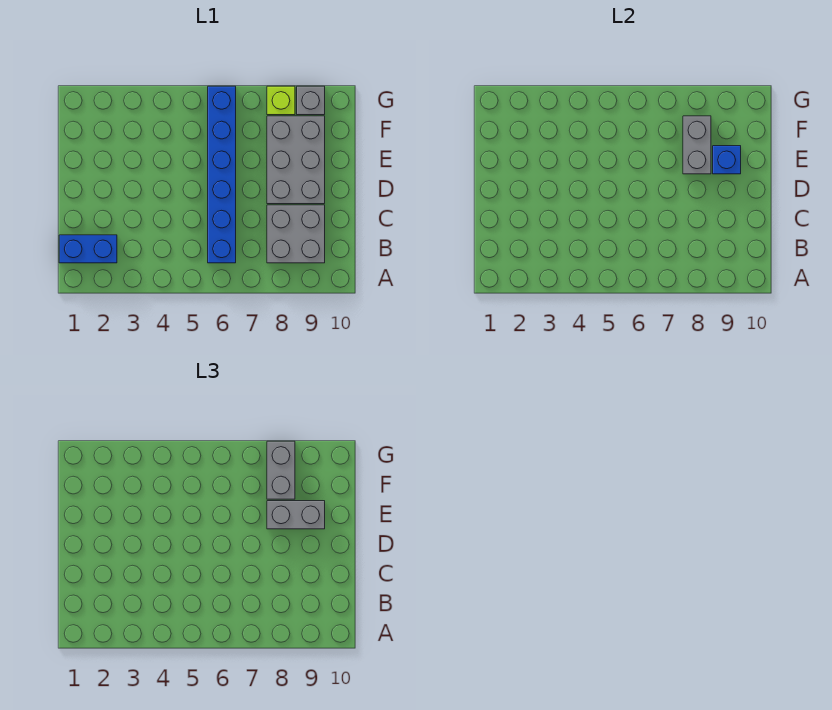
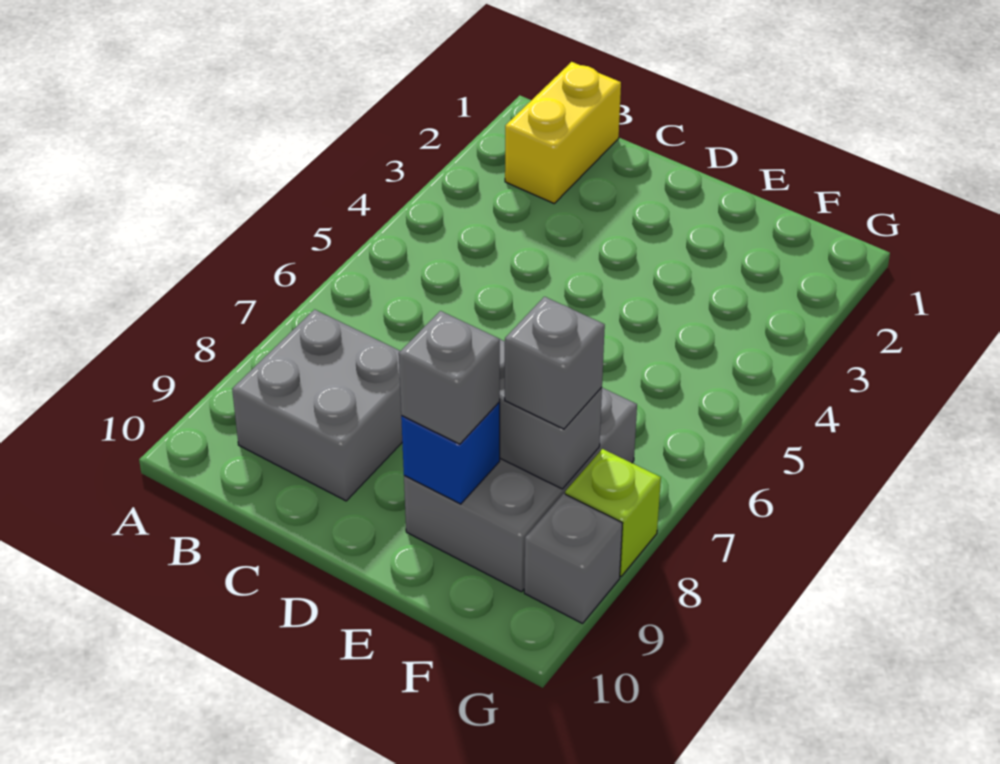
blue brick B1:B2 level 1 -> yellow brick B1:B2 level 1
blue brick B6:G6 level 1 -> none
grey brick D8:F9 level 1 -> grey brick E7:F9 level 1
grey brick E8:E9 level 3 -> grey brick E9 level 3
grey brick F8:G8 level 3 -> grey brick F8 level 3

